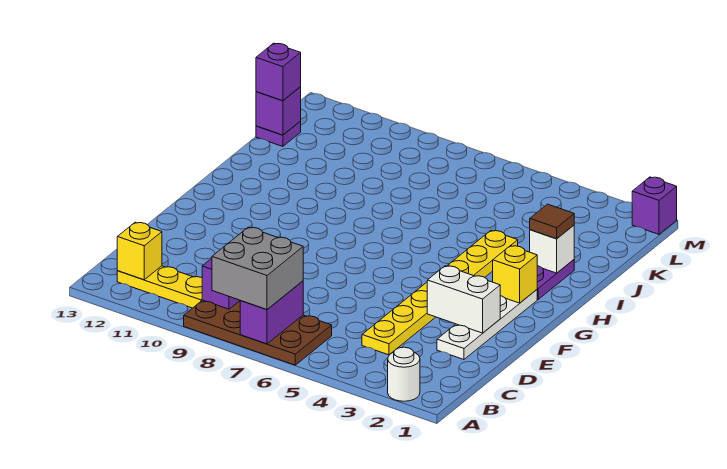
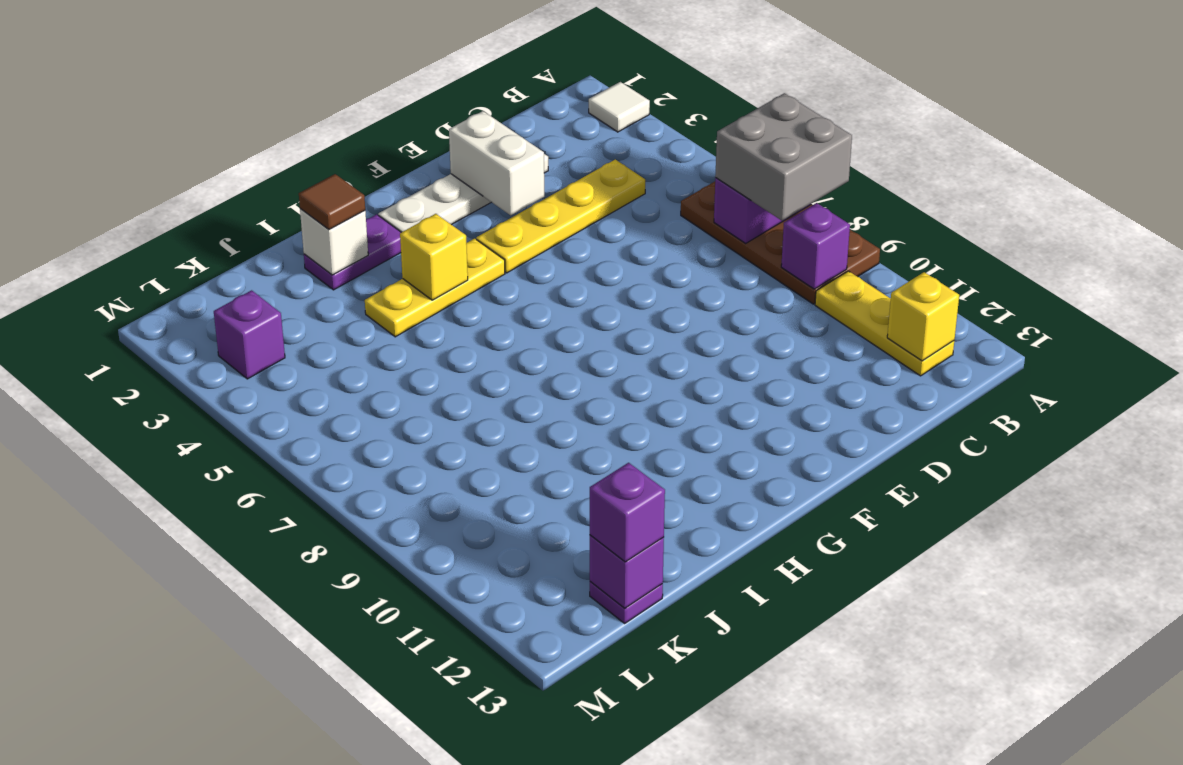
white round brick A2 level 1 -> white tile A2 level 1
yellow brick G2 level 2 -> yellow brick H4 level 2
purple brick M1 level 1 -> purple brick L3 level 1

